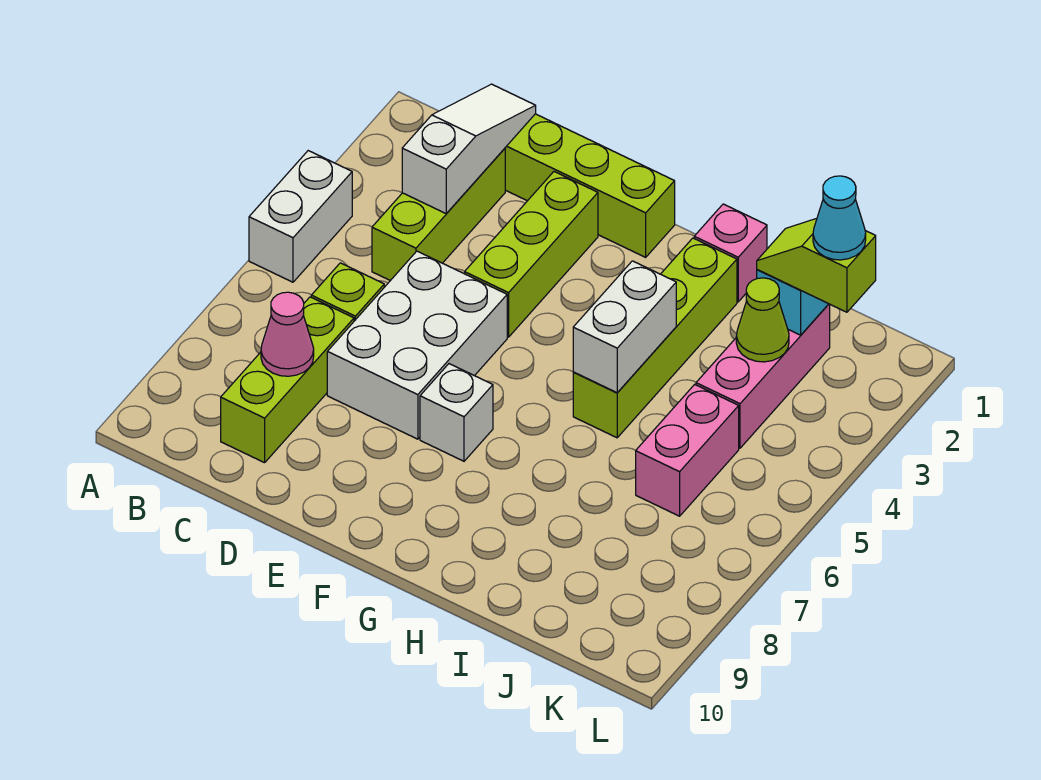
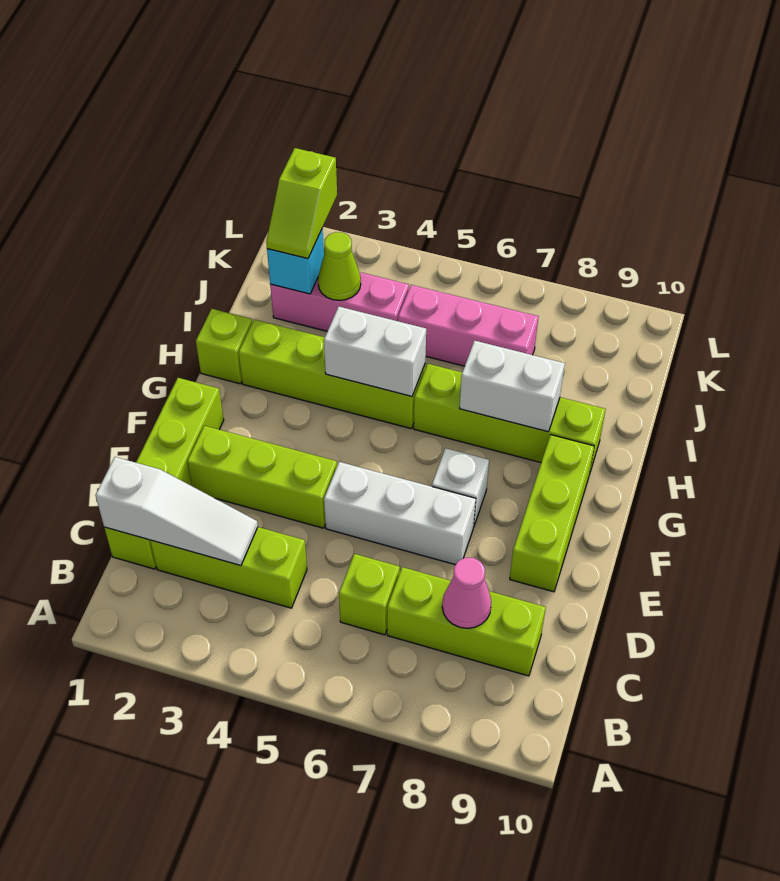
white brick A4:A5 level 1 -> white brick H7:H8 level 2
white slope C1:C3 level 2 top 3 -> white slope C1:C3 level 2 top 1
white brick D5:E7 level 1 -> white brick E5:E7 level 1
none -> lime brick E9:G9 level 1
pink brick H1 level 1 -> lime brick H1 level 1
none -> lime brick H6:H9 level 1
pink brick J5:J6 level 1 -> pink brick J5:J7 level 1
cyan cone K2 level 4 -> none

